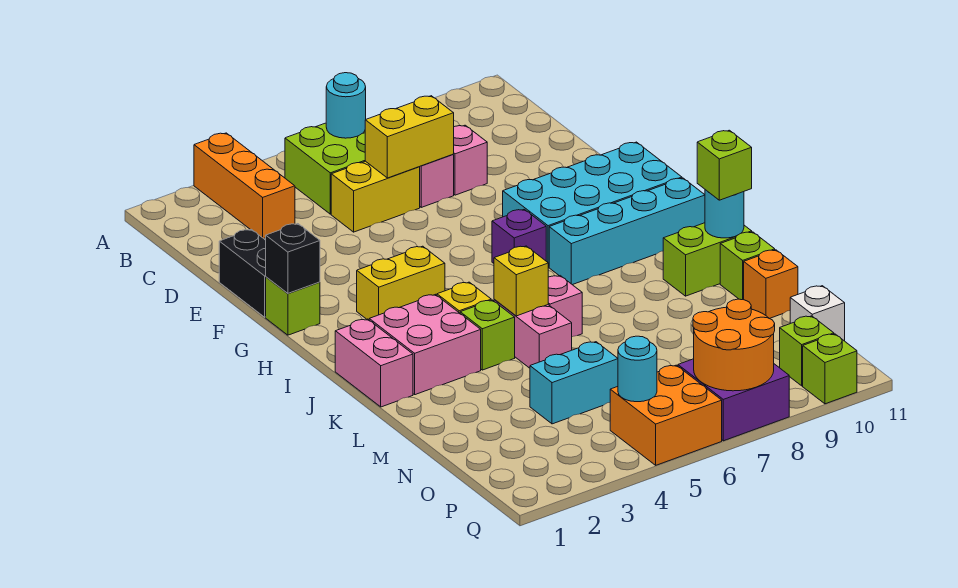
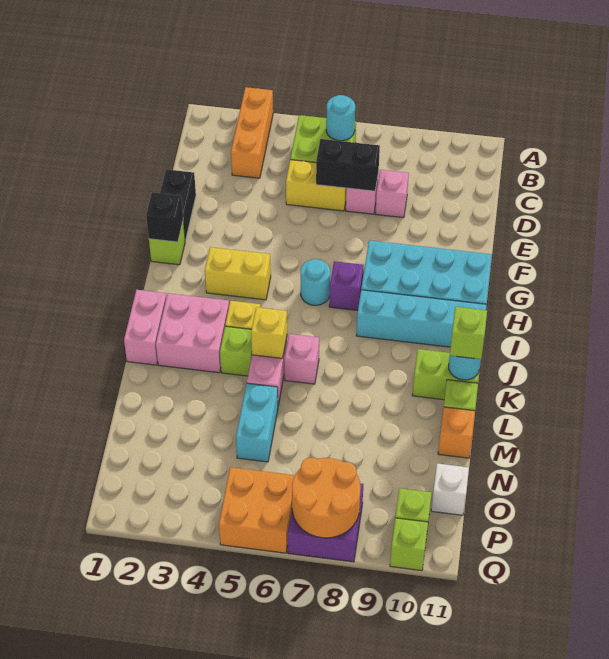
yellow brick D6:D7 level 2 -> black brick D6:D7 level 2
cyan brick N4:N5 level 1 -> cyan brick M5:N5 level 1
cyan round brick P5 level 2 -> cyan round brick H6 level 1

